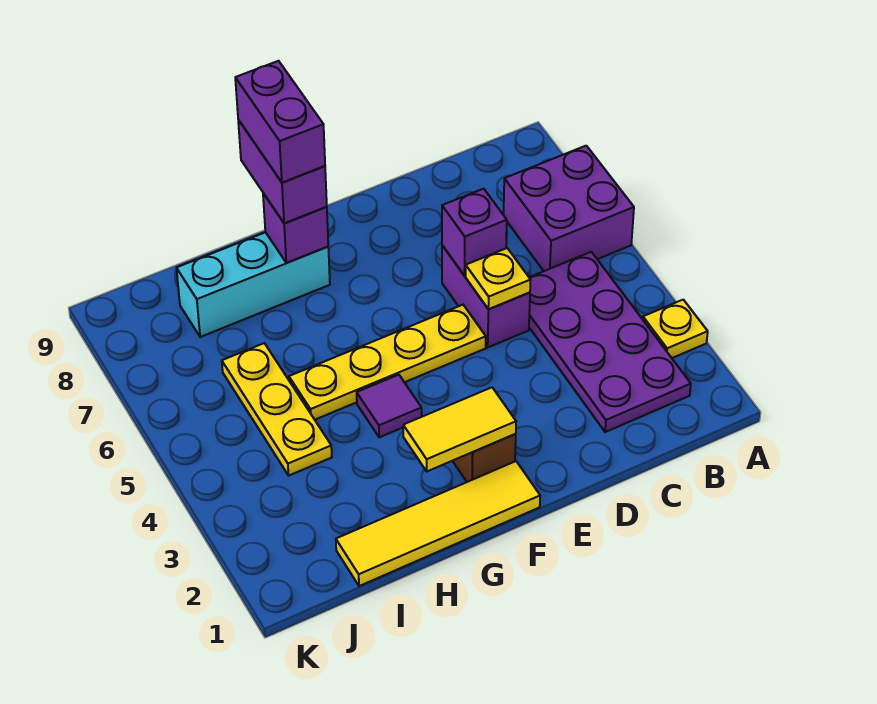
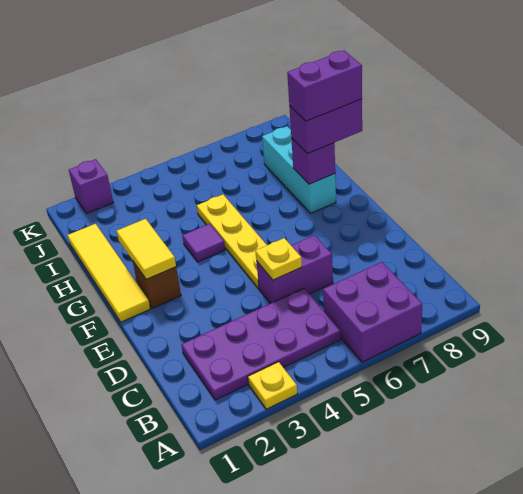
purple brick D6 level 2 -> purple brick K2 level 1
yellow plate I4:I6 level 1 -> none

